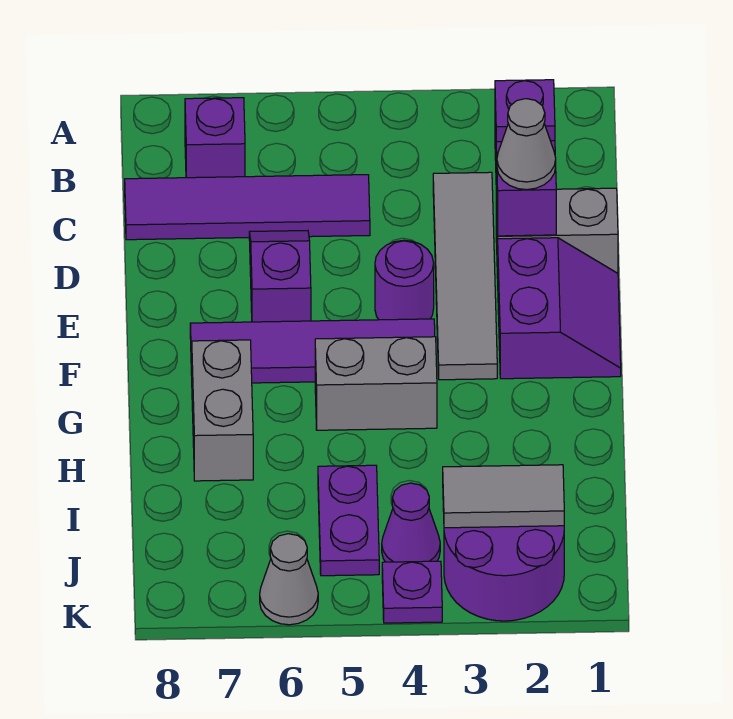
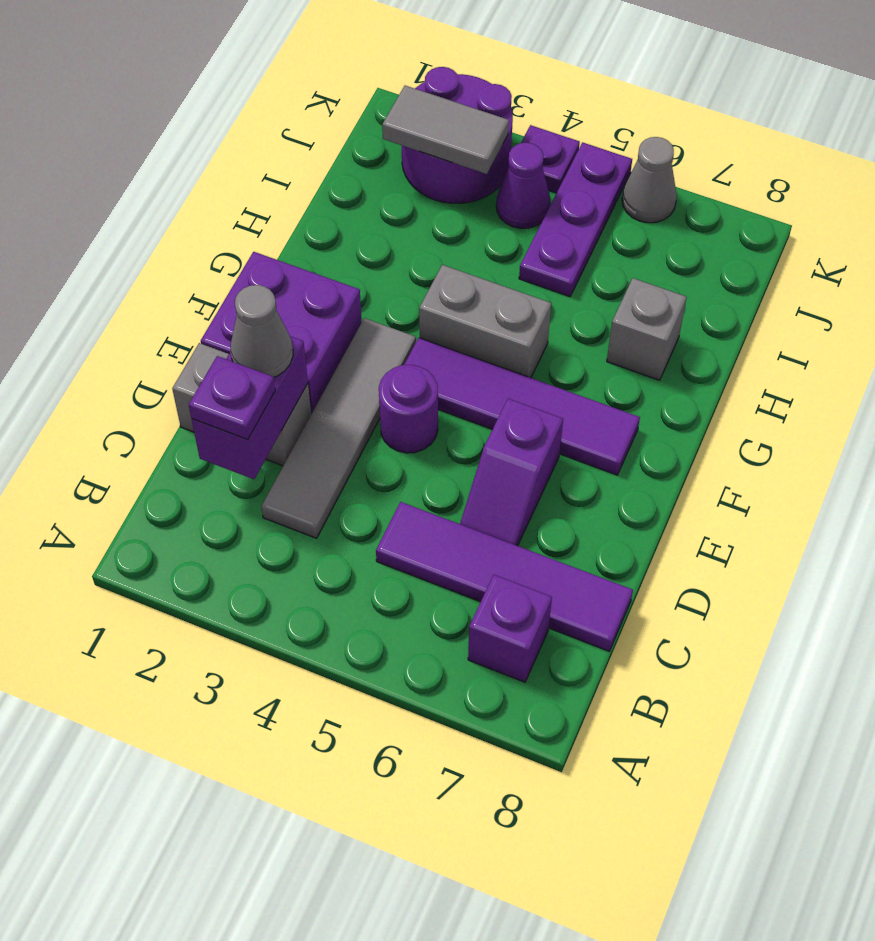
purple slope E1:F2 level 1 top 2 -> purple brick E1:F2 level 1
grey brick G7:H7 level 1 -> grey brick H7 level 1
purple plate I5:J5 level 1 -> purple plate I5:K5 level 1

